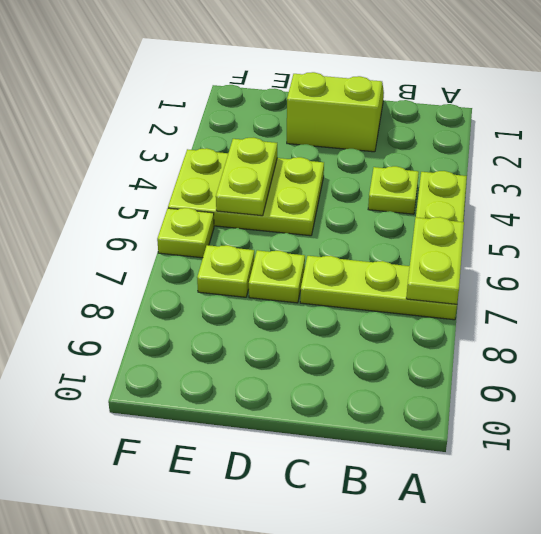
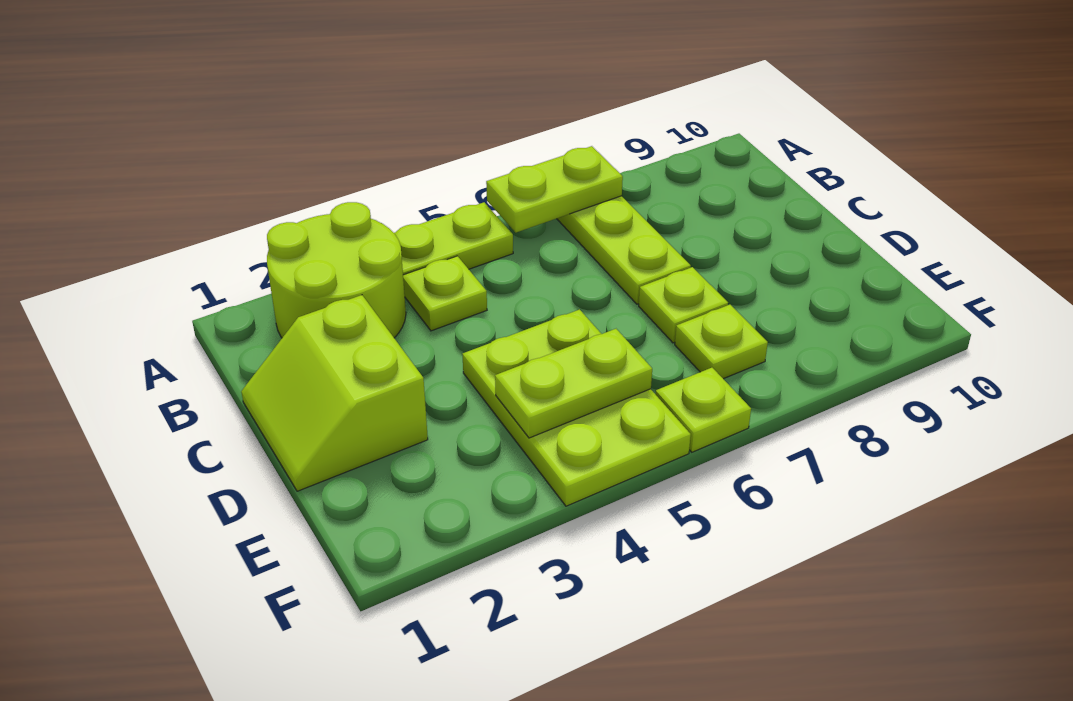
none -> lime round brick A2:B3 level 1

